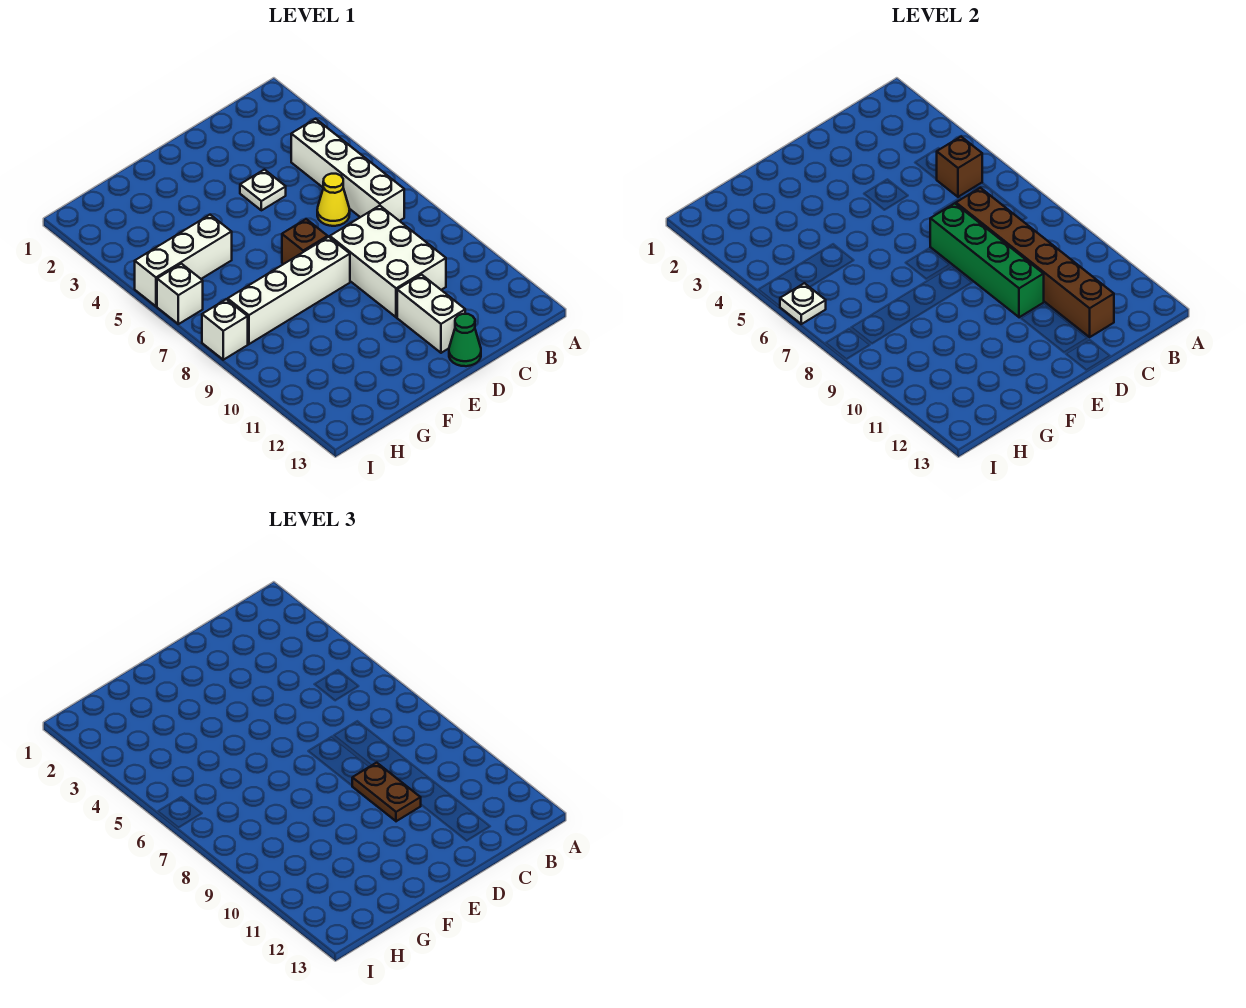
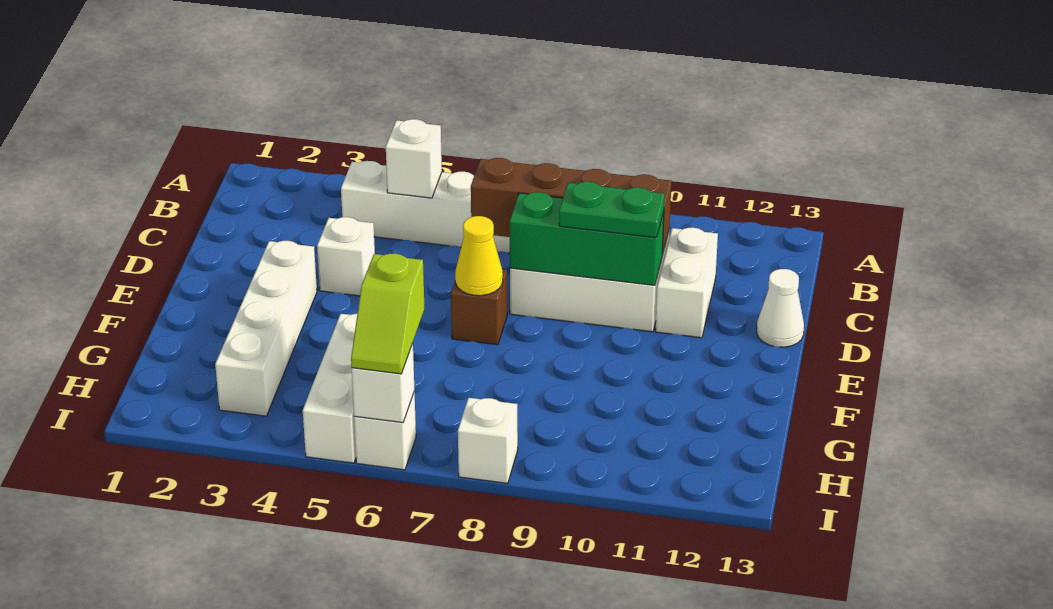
brown brick B5 level 2 -> white brick B5 level 2
yellow cone C6 level 1 -> yellow cone E7 level 2
brown brick C7:C12 level 2 -> brown brick C7:C10 level 2
white plate D4 level 1 -> white brick D4 level 1
green brick D7:D10 level 2 -> green brick D8:D10 level 2
brown plate D9:D10 level 3 -> green plate D9:D10 level 3
white brick D11:D12 level 1 -> white brick C11:D11 level 1
green cone D13 level 1 -> white cone D13 level 1
white brick E8:H8 level 1 -> white brick E3:H3 level 1
none -> lime slope H6:I6 level 3 top H
white plate I6 level 2 -> white brick I6 level 2

